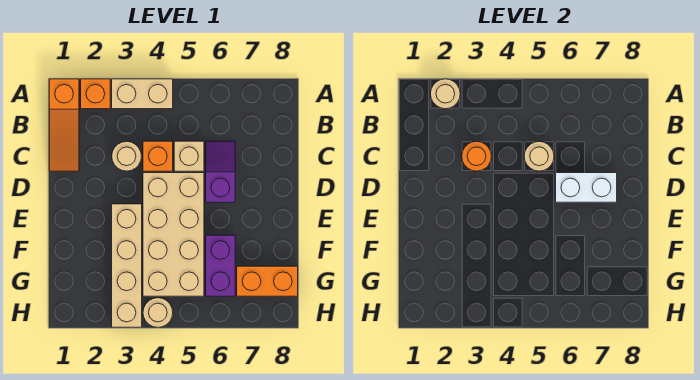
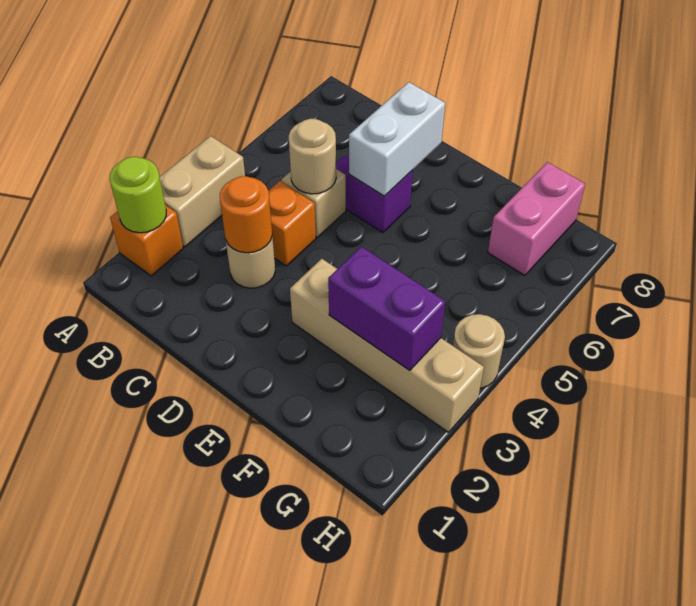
orange slope A1:C1 level 1 top A -> none
tan round brick A2 level 2 -> lime round brick A2 level 2
tan brick D4:G5 level 1 -> none
purple brick F6:G6 level 1 -> purple brick F3:G3 level 2
orange brick G7:G8 level 1 -> pink brick G7:G8 level 1

